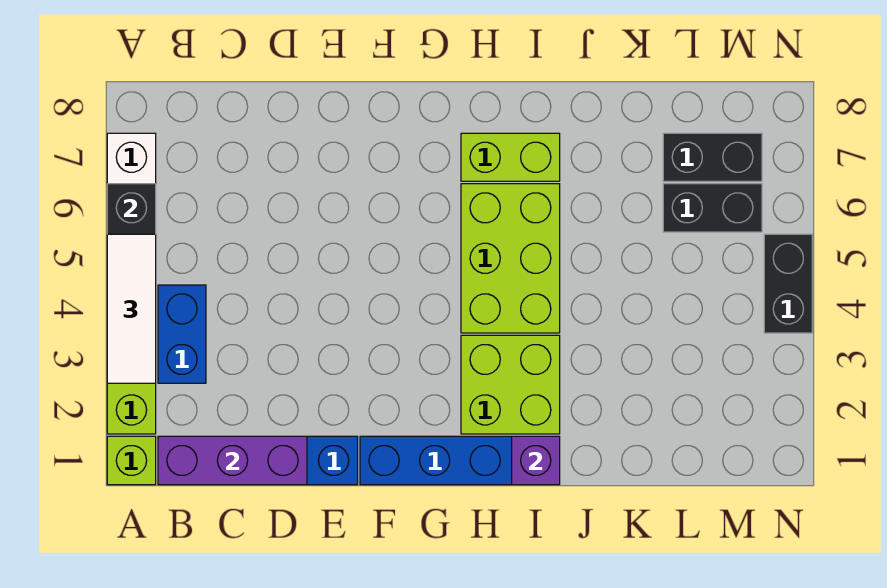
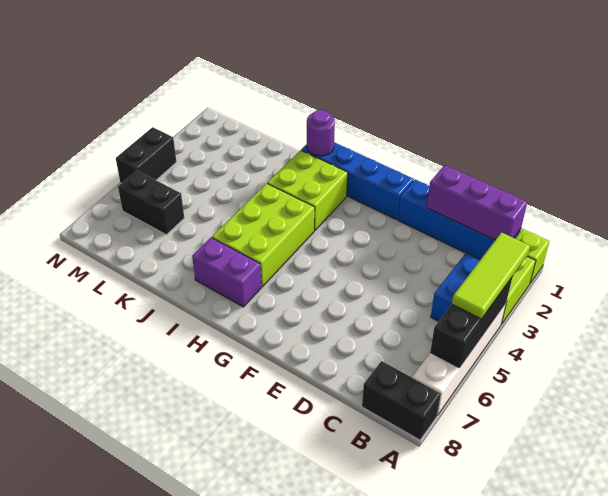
white tile A3:A5 level 3 -> lime tile A3:A5 level 3
lime brick H7:I7 level 1 -> purple brick H7:I7 level 1
purple brick I1 level 2 -> purple round brick I1 level 2
black brick L7:M7 level 1 -> black brick A8:B8 level 1

